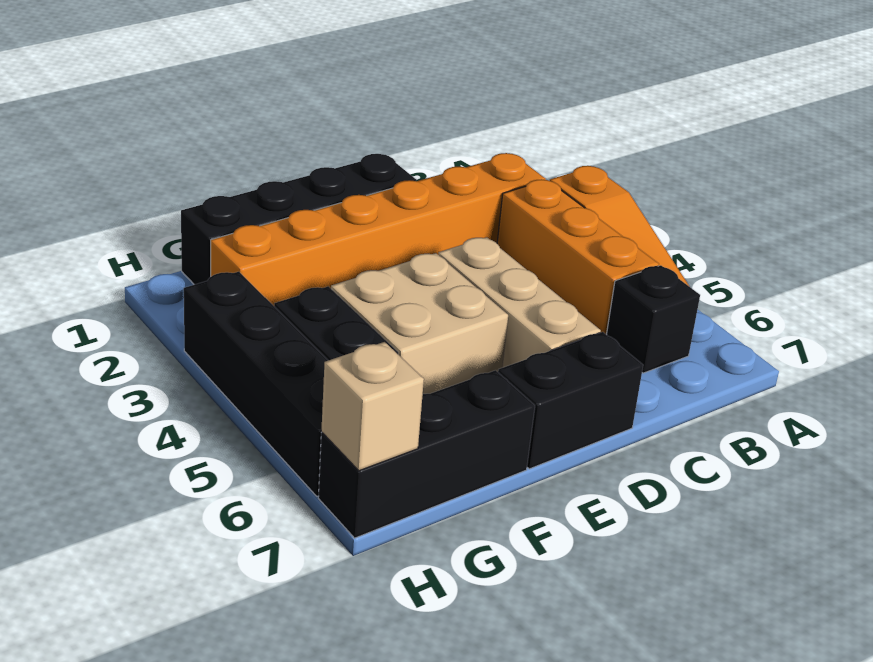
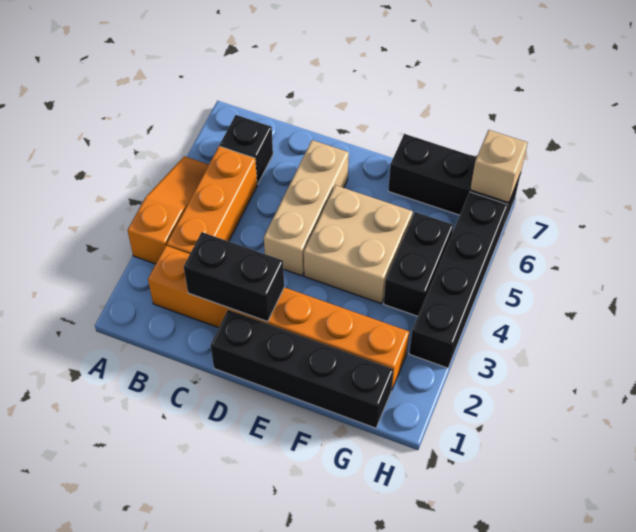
black brick D7:E7 level 1 -> black brick C2:D2 level 2

